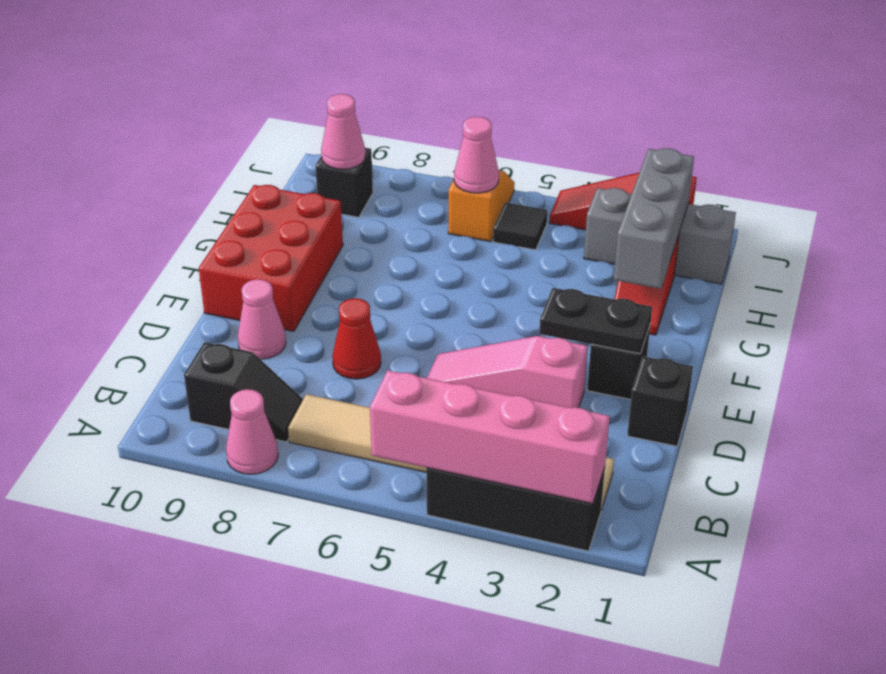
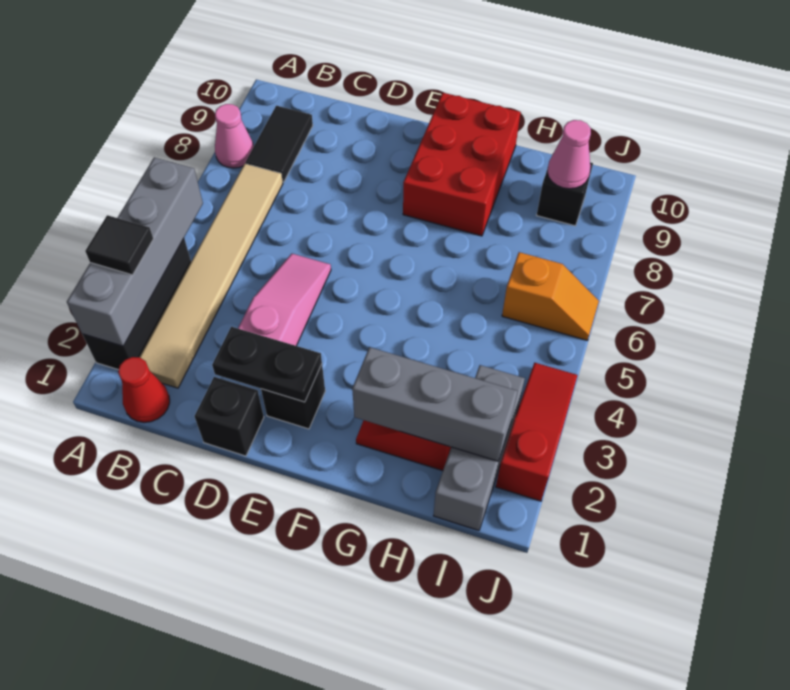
pink brick A2:A5 level 2 -> grey brick A2:A5 level 2
black slope B8:B9 level 1 top 9 -> black tile B8:B9 level 1
red cone D7 level 1 -> red cone B1 level 1
pink cone D9 level 1 -> none
black plate E2:E3 level 2 -> black plate D2:E2 level 2
red brick E9:G10 level 1 -> red brick F8:G10 level 1
black tile I5 level 1 -> black tile A3 level 3
pink cone I6 level 2 -> none

